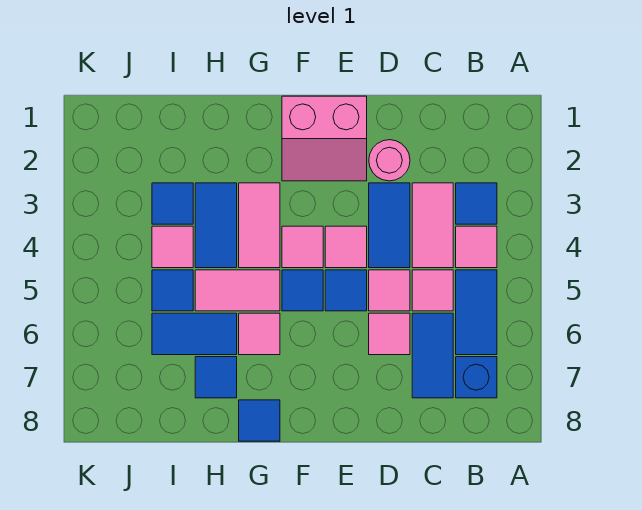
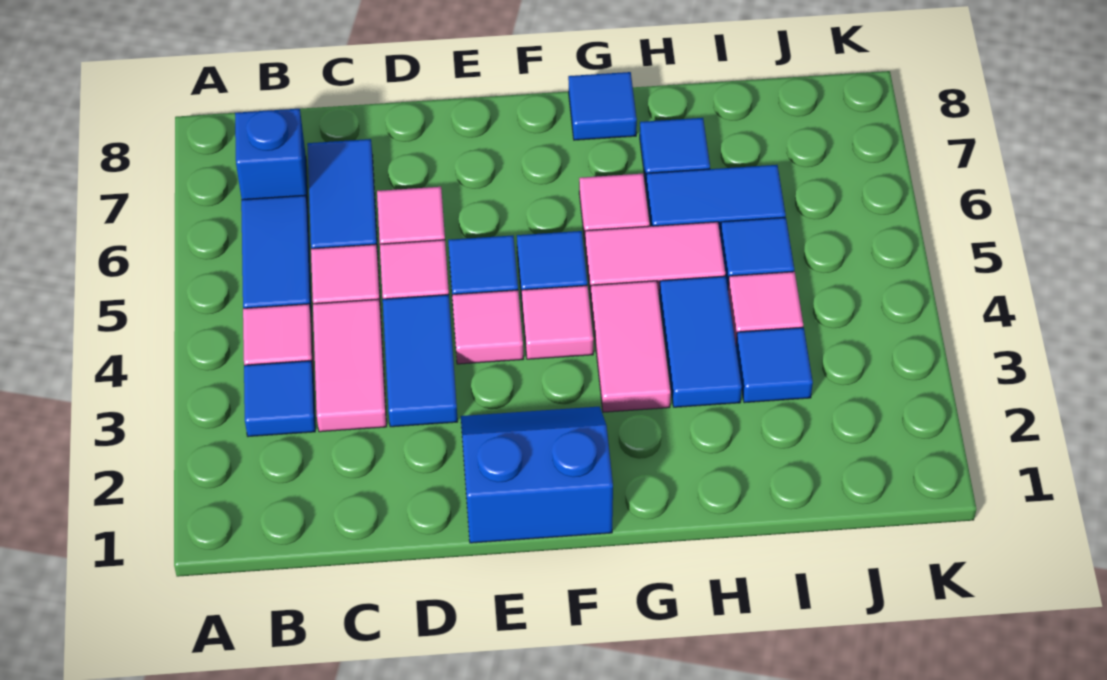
pink round brick D2 level 1 -> none
pink slope E1:F2 level 1 top 1 -> blue slope E1:F2 level 1 top 1

